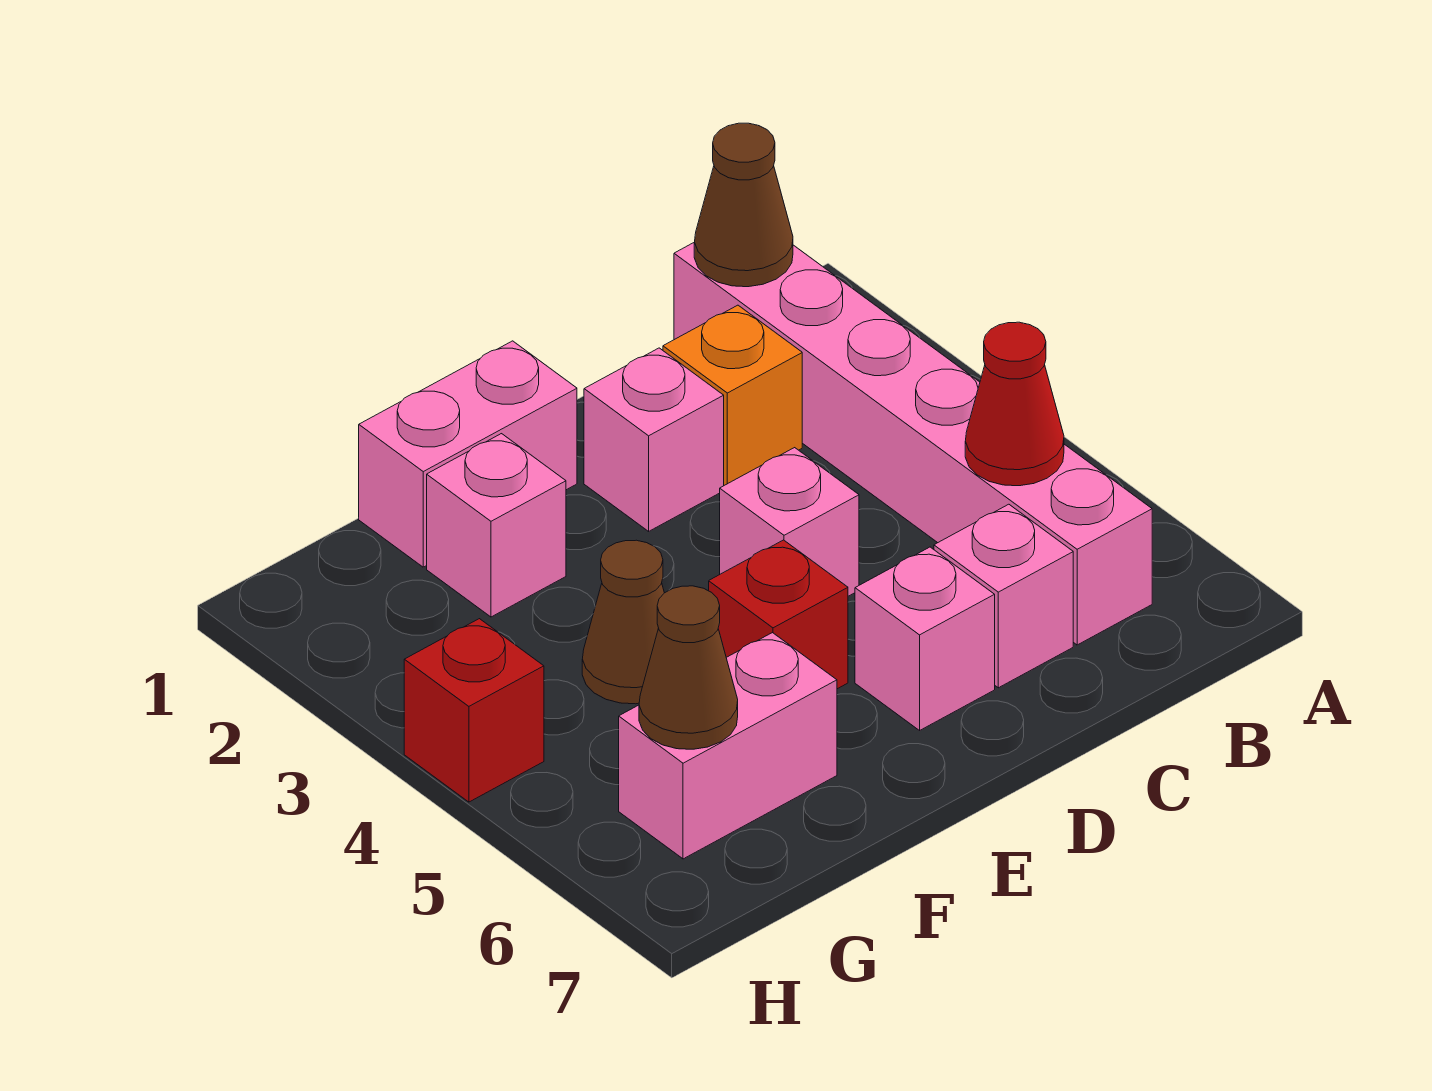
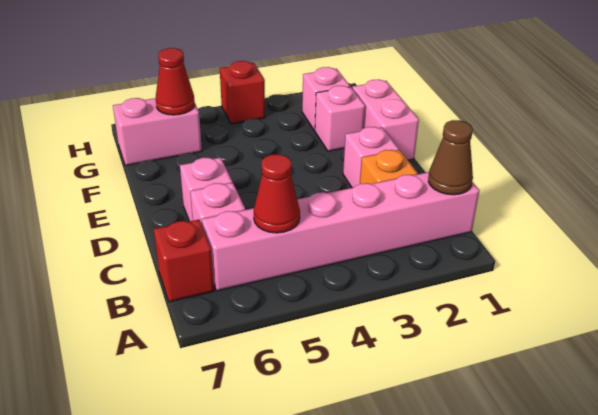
pink brick D4 level 1 -> pink brick G2 level 1
red brick E5 level 1 -> red brick B7 level 1
brown cone F4 level 1 -> none
pink brick F6:G6 level 1 -> pink brick G6:G7 level 1
brown cone G6 level 2 -> red cone G6 level 2

